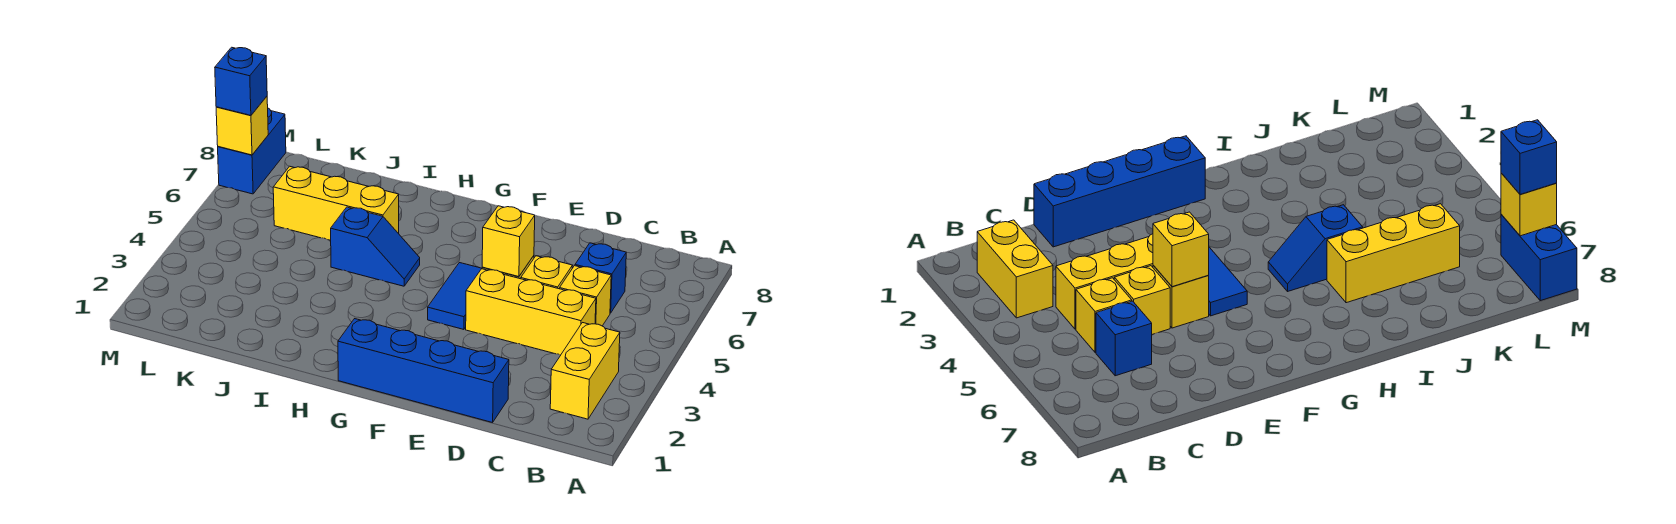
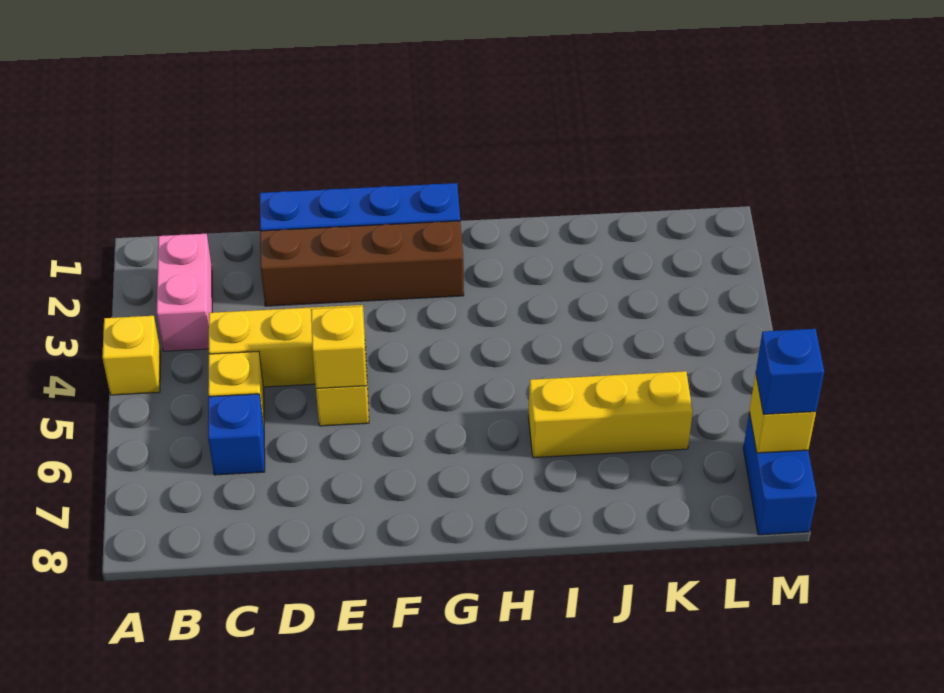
yellow brick B2:B3 level 1 -> pink brick B2:B3 level 1
none -> brown brick D2:G2 level 1
yellow brick D5 level 1 -> yellow brick A4 level 1
blue tile F4:F5 level 1 -> none
blue slope H5:I5 level 1 top I -> none

